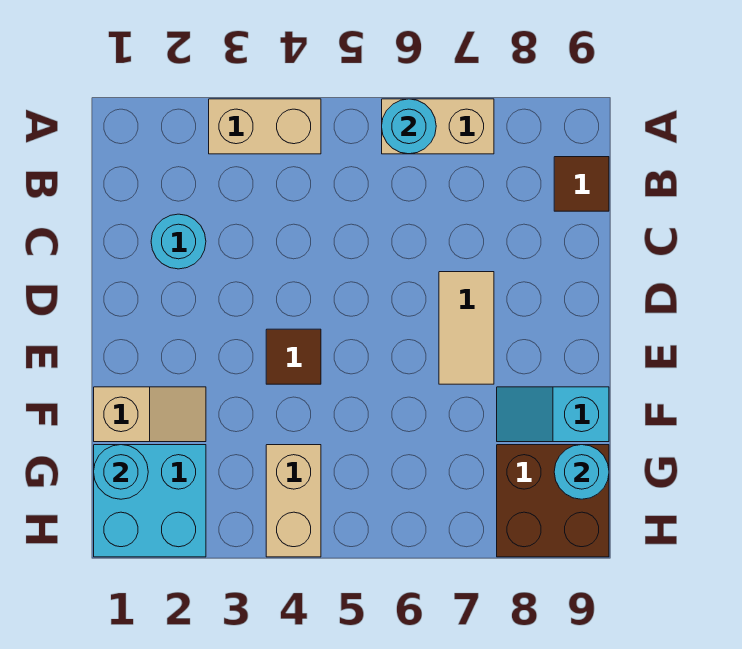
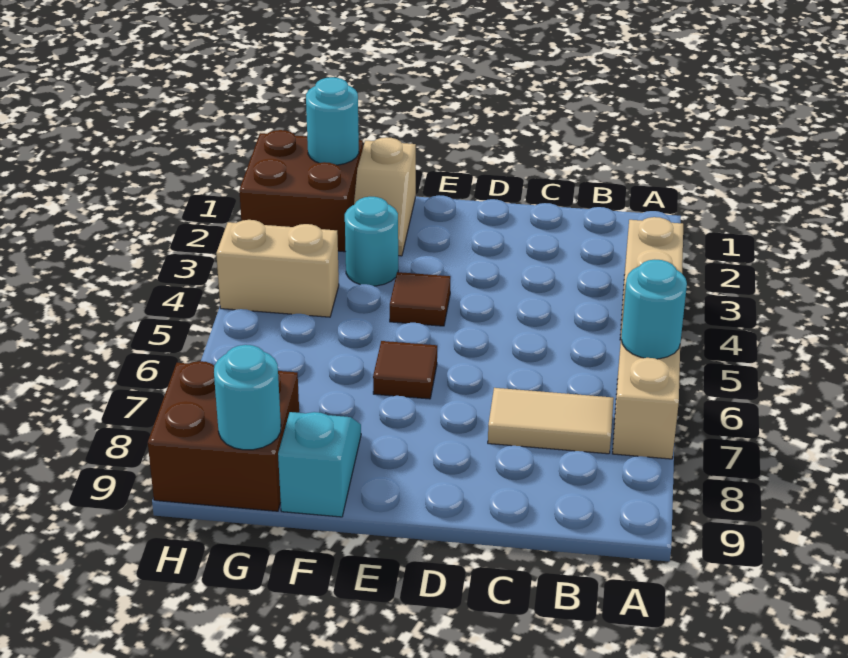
brown tile B9 level 1 -> brown tile E6 level 1
cyan round brick C2 level 1 -> cyan round brick F3 level 1
tan tile D7:E7 level 1 -> tan tile B7:C7 level 1
cyan brick G1:H2 level 1 -> brown brick G1:H2 level 1

